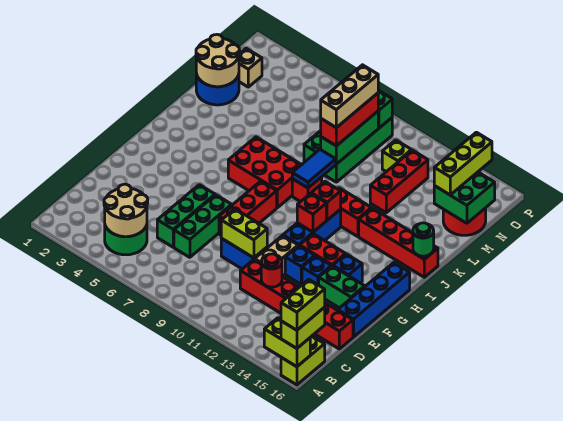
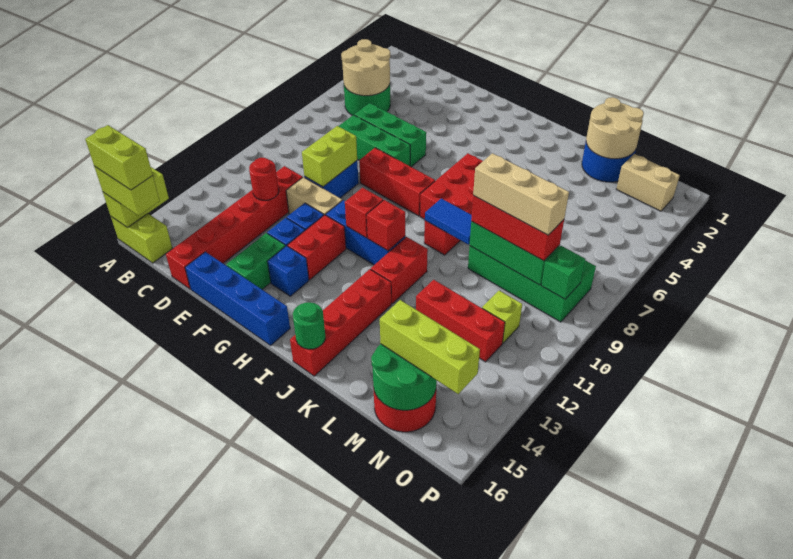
green brick M15:N16 level 2 -> green round brick M15:N16 level 2
tan brick N2 level 1 -> tan brick N2:O2 level 1

